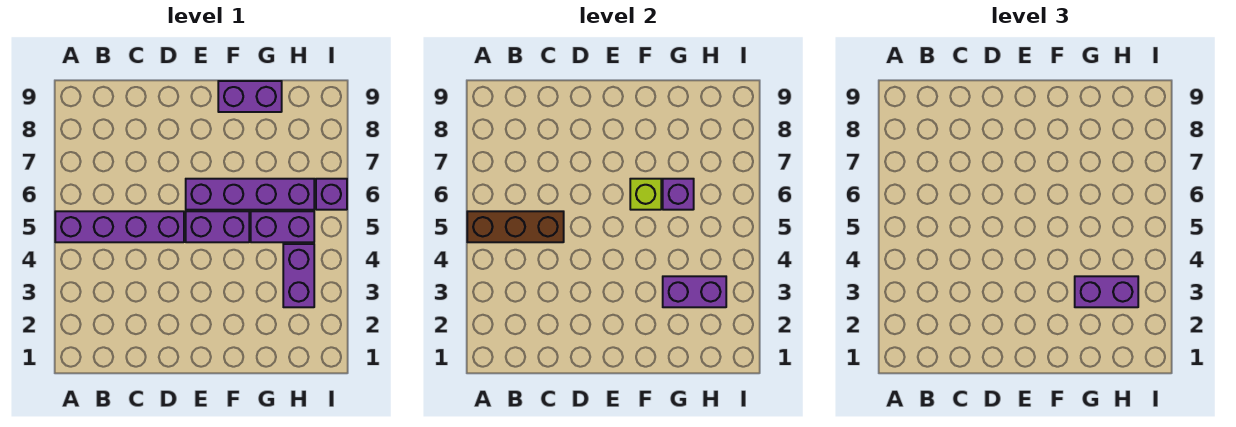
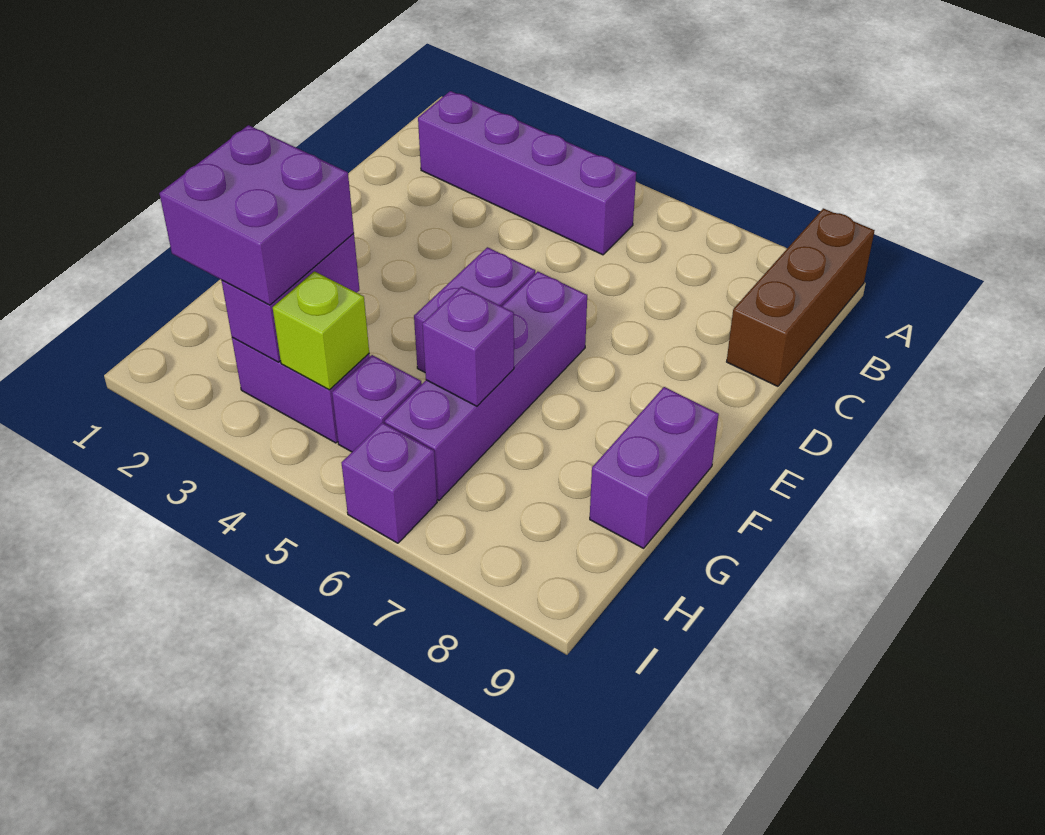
purple brick A5:D5 level 1 -> purple brick B2:B5 level 1
brown brick A5:C5 level 2 -> brown brick A9:C9 level 1
lime brick F6 level 2 -> lime brick H4 level 2
purple brick G3:H3 level 3 -> purple brick G2:H3 level 3
purple brick G5:H5 level 1 -> purple brick H5 level 1

